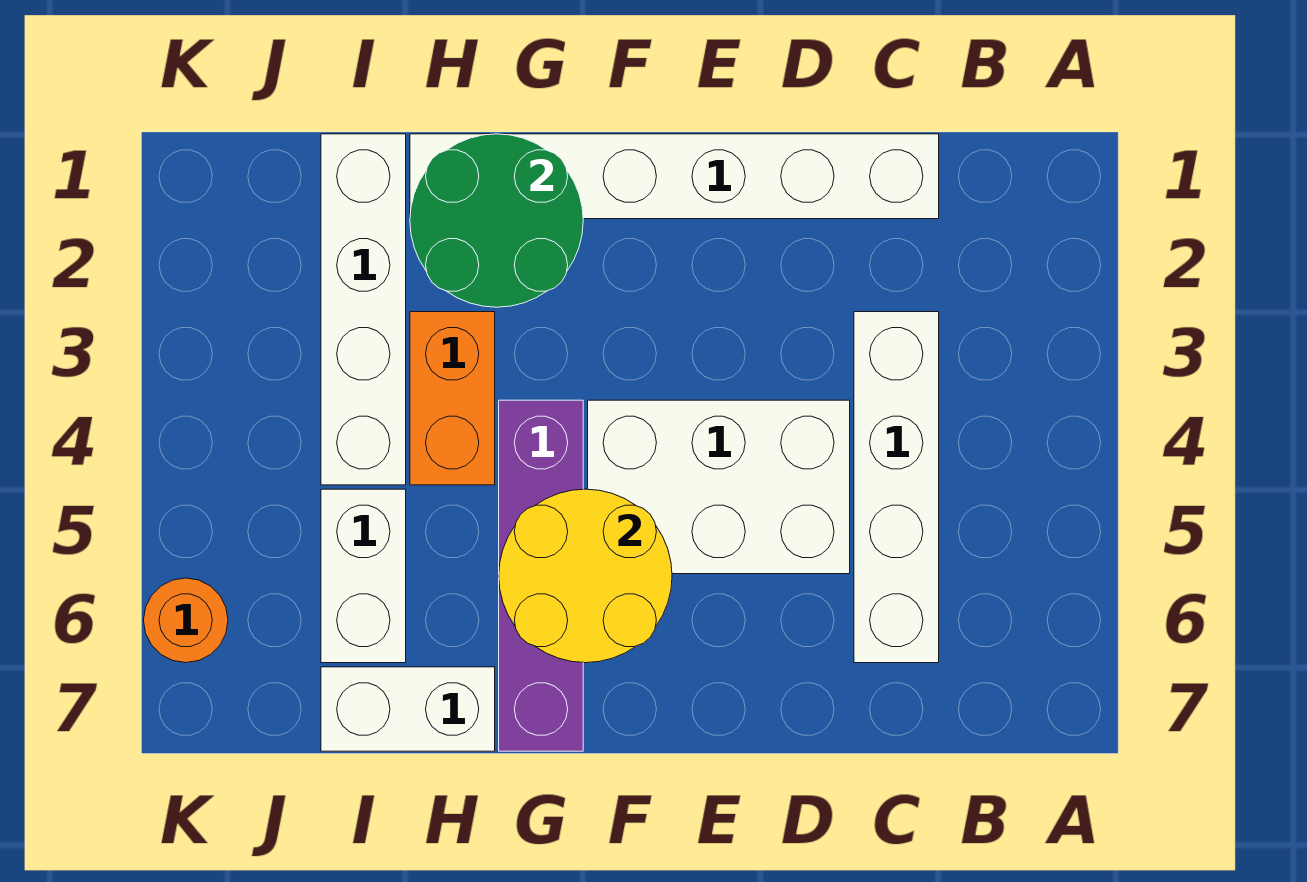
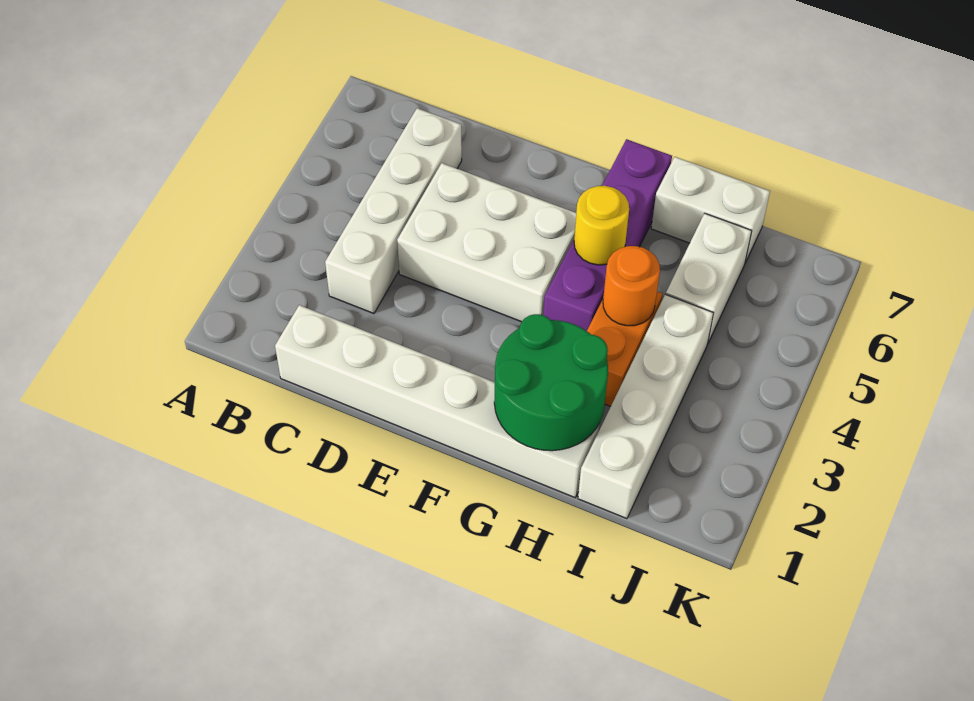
yellow round brick F5:G6 level 2 -> yellow round brick G5 level 2
orange round brick K6 level 1 -> orange round brick H4 level 2

